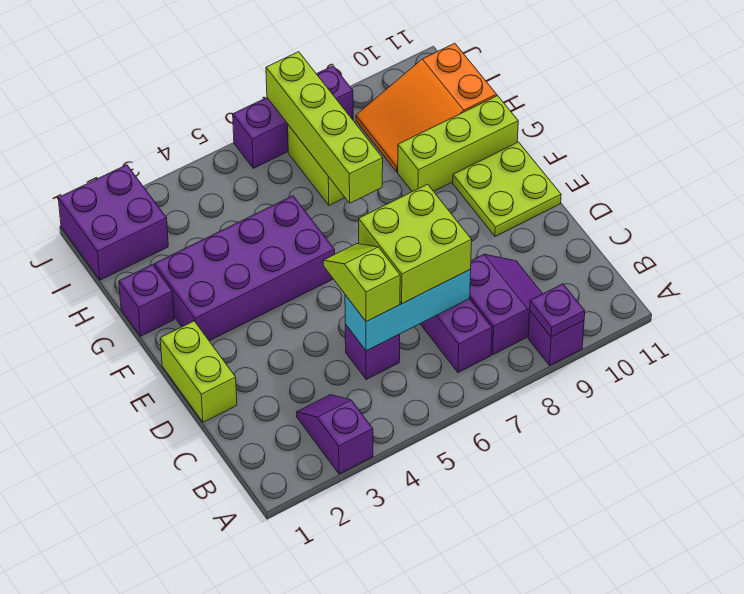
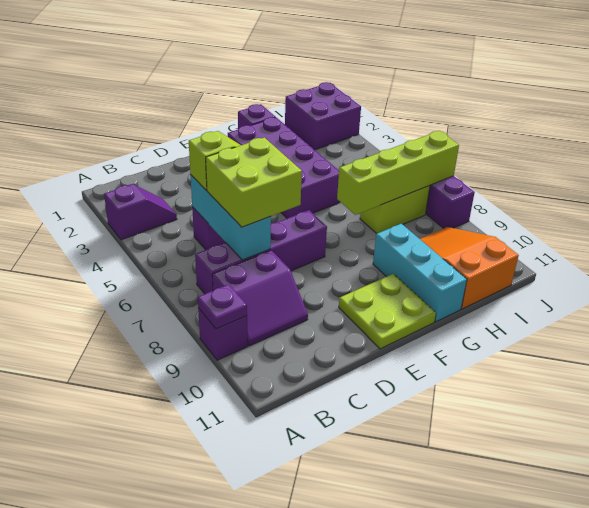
lime brick D1:E1 level 1 -> none
lime brick G9:G11 level 1 -> cyan brick G9:G11 level 1

